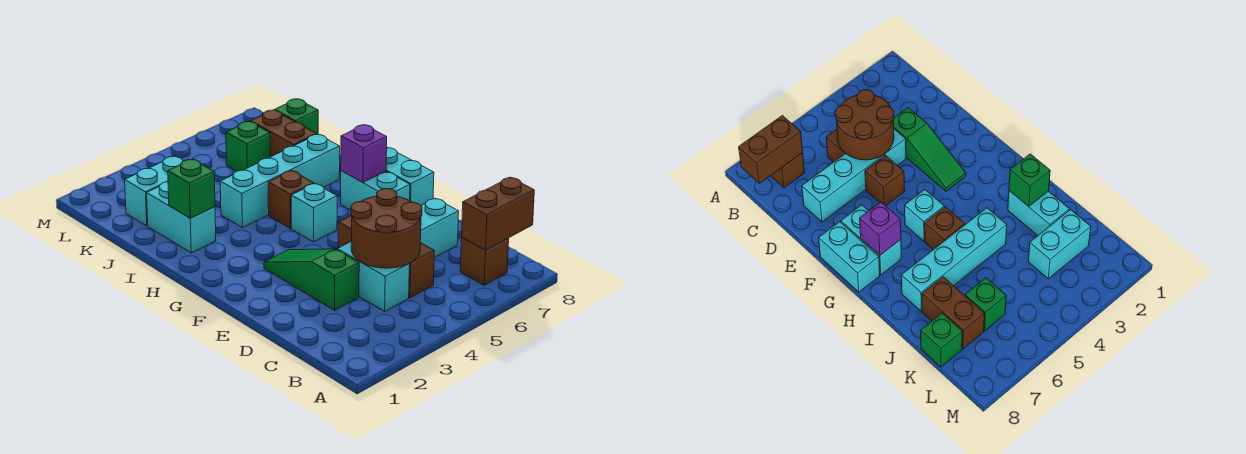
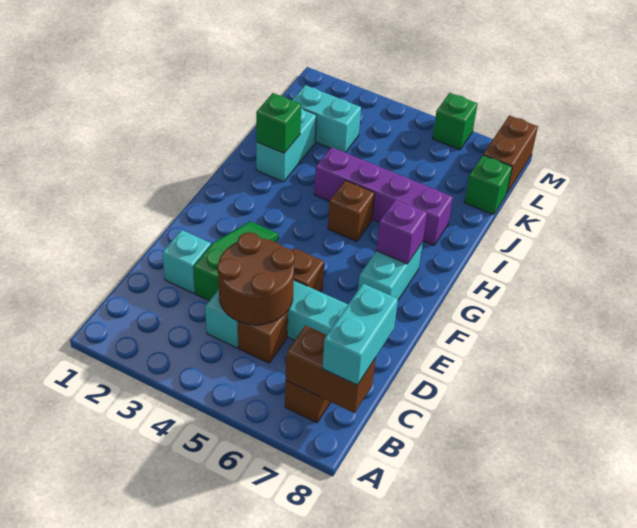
cyan brick F8:G8 level 1 -> cyan brick B8:C8 level 3
cyan brick G5 level 1 -> cyan brick D2 level 1
cyan brick I4:I7 level 1 -> purple brick I4:I7 level 1
brown brick J7:K7 level 1 -> brown brick L8:M8 level 1
green brick K6 level 1 -> green brick M6 level 1

